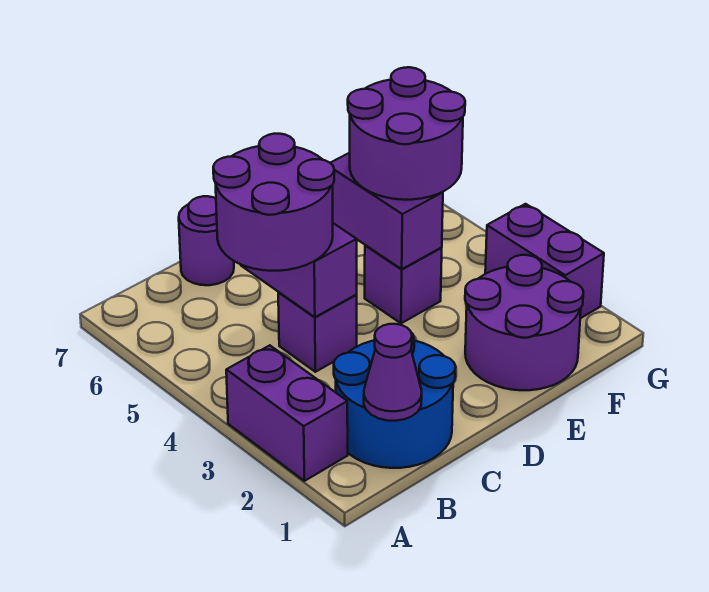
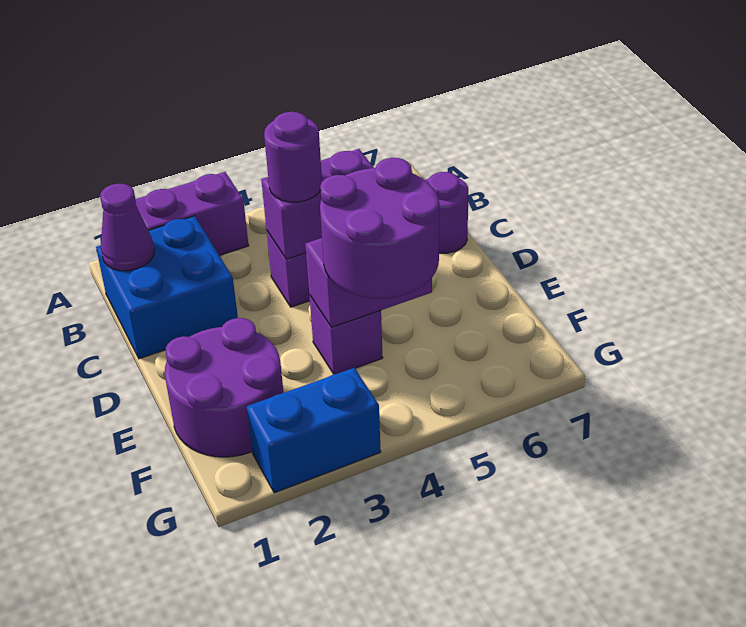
blue round brick B1:C2 level 1 -> blue brick B1:C2 level 1
purple round brick B4:C5 level 3 -> purple round brick C4 level 3
purple brick G2:G3 level 1 -> blue brick G2:G3 level 1

